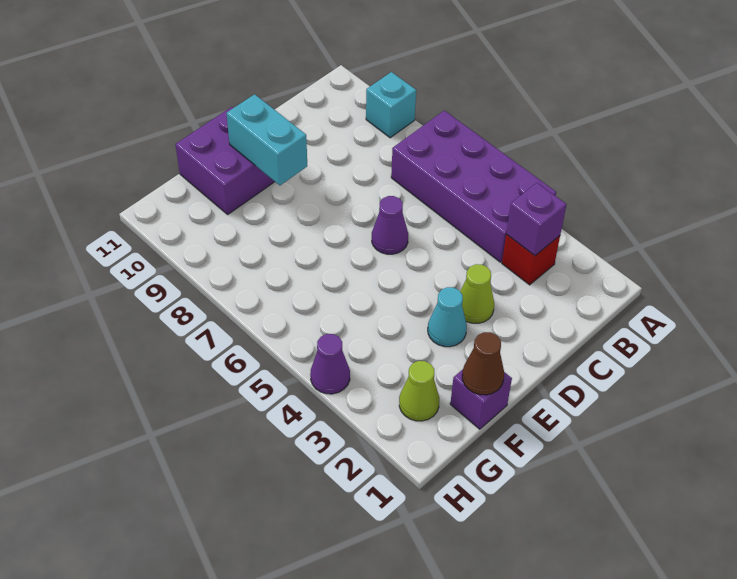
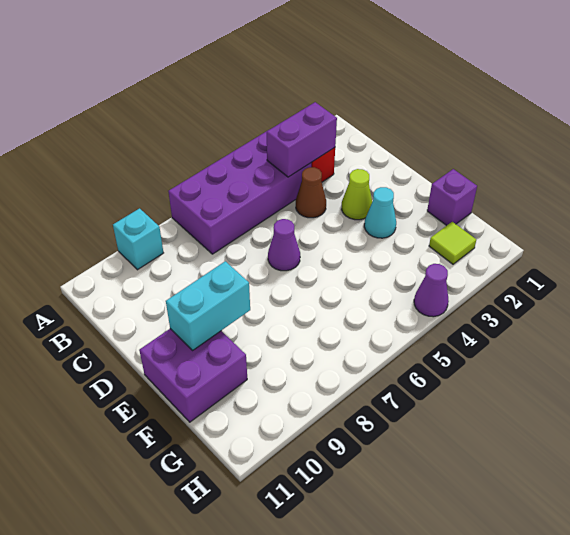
purple brick B3 level 2 -> purple brick B3:B4 level 2
brown cone F1 level 2 -> brown cone C4 level 1
lime cone G2 level 1 -> lime tile G2 level 1

